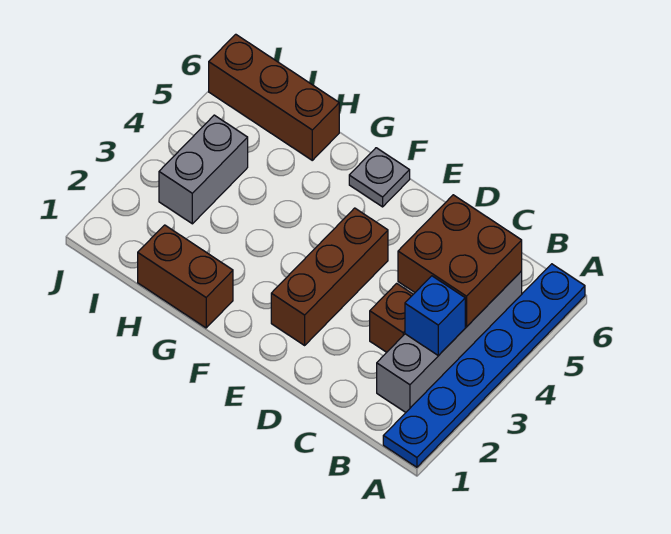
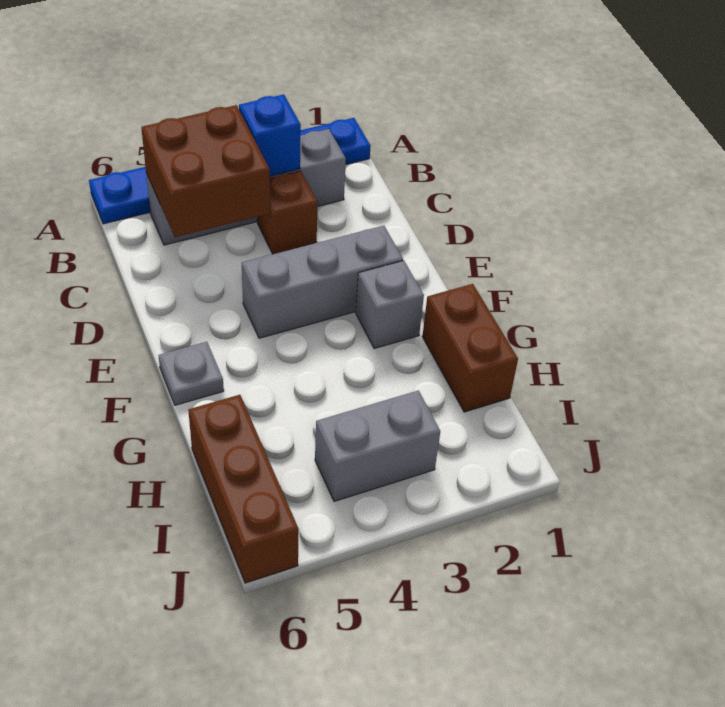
brown brick E2:E4 level 1 -> grey brick E2:E4 level 1
none -> grey brick F2 level 1

